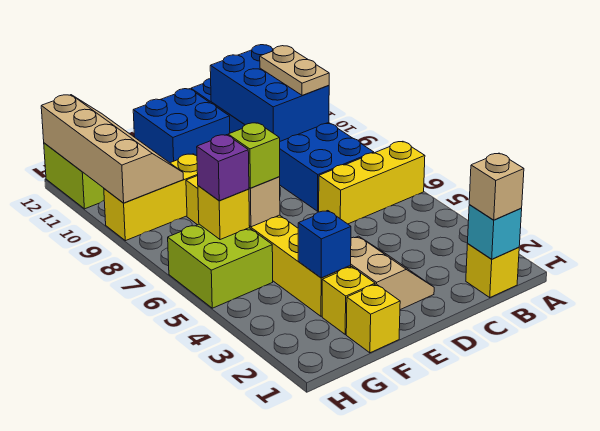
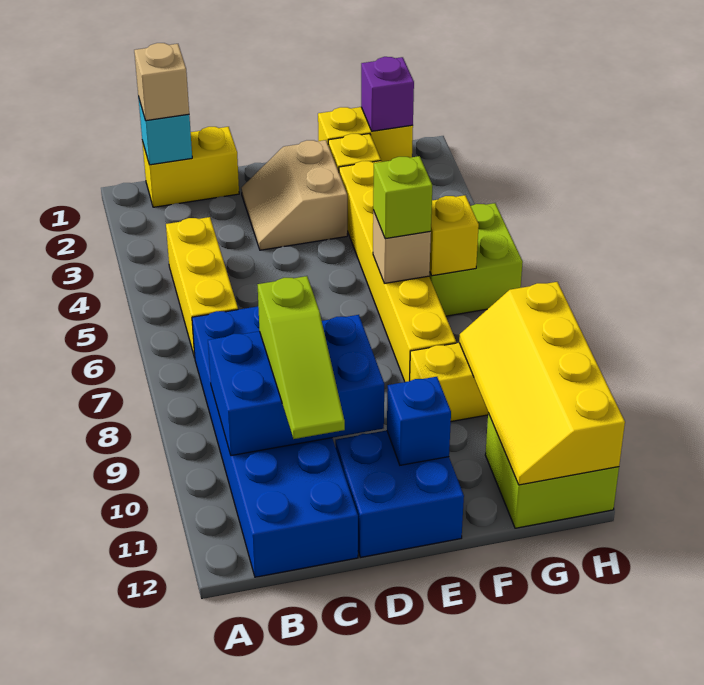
yellow brick A6:C6 level 1 -> yellow brick B4:B6 level 1
yellow brick B1 level 1 -> yellow brick B1:C1 level 1
blue brick B9:C11 level 2 -> blue brick B9:D10 level 2
tan plate B9:B10 level 3 -> none
none -> lime slope C9:C11 level 3 top 9
yellow brick F1 level 1 -> yellow brick F1:G1 level 1
blue brick F3 level 2 -> blue brick E11 level 2
purple brick G6 level 3 -> purple brick G1 level 2
tan slope G9:H12 level 2 top H -> yellow slope G9:H12 level 2 top H

